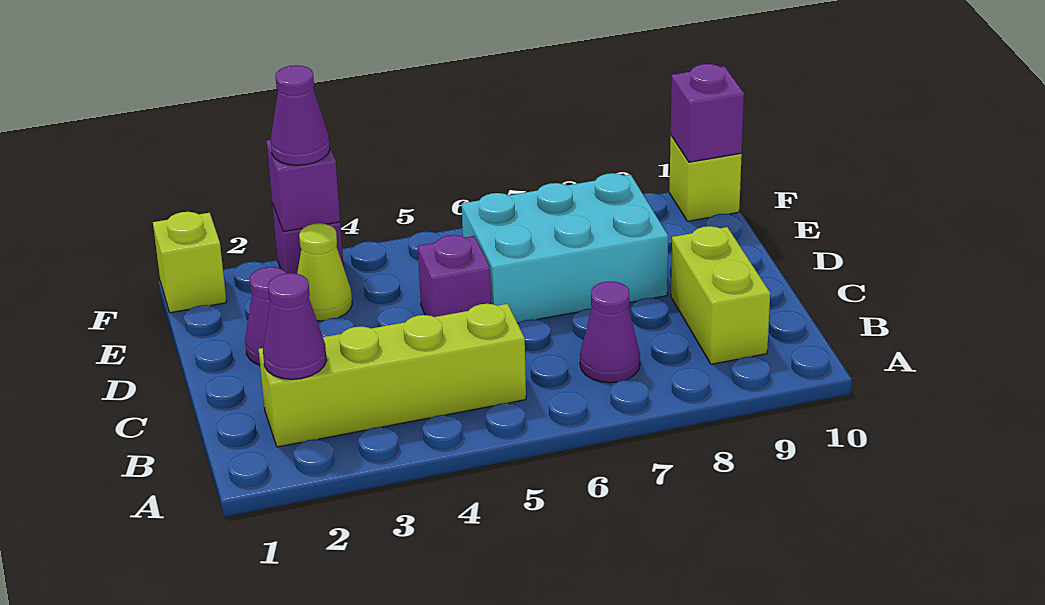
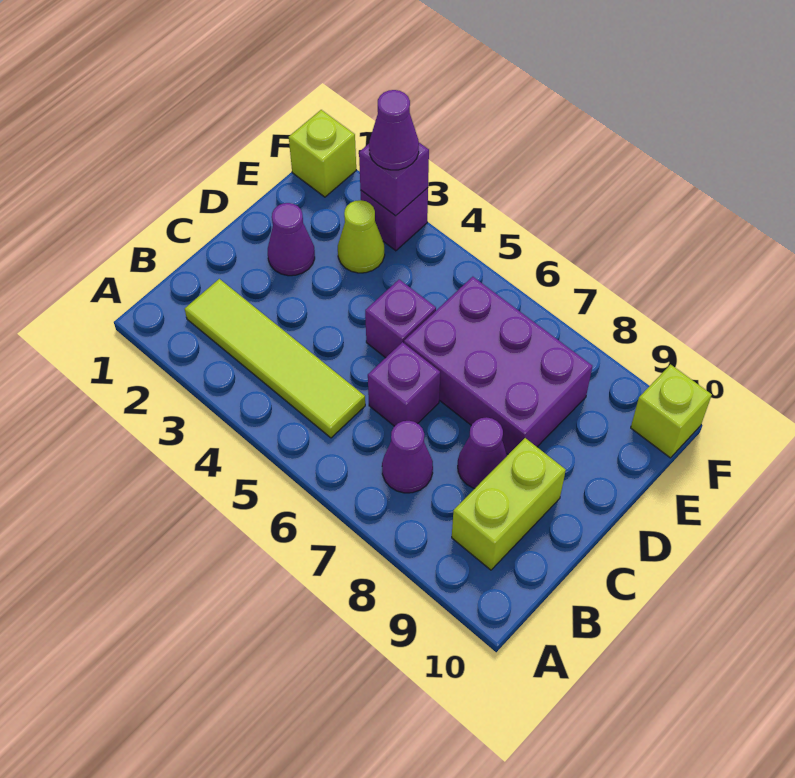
lime brick B2:B5 level 1 -> lime tile B2:B5 level 1
purple cone B2 level 2 -> purple cone C8 level 1
cyan brick D6:E8 level 1 -> purple brick D6:E8 level 1
purple brick F10 level 2 -> purple brick C6 level 1

